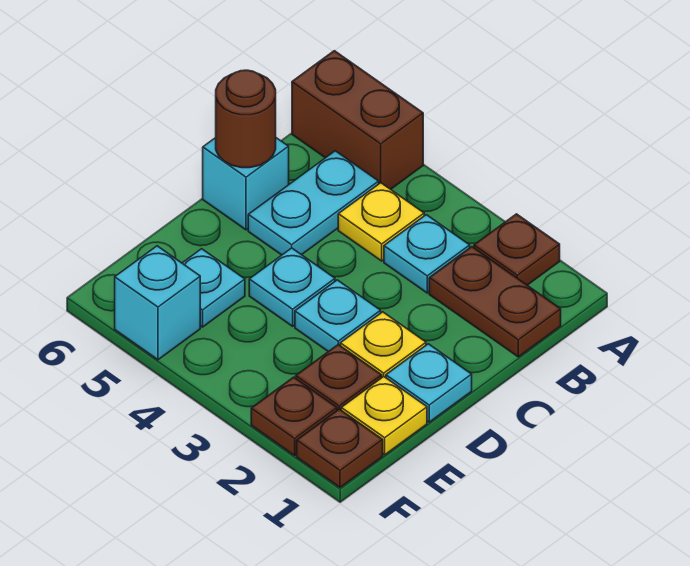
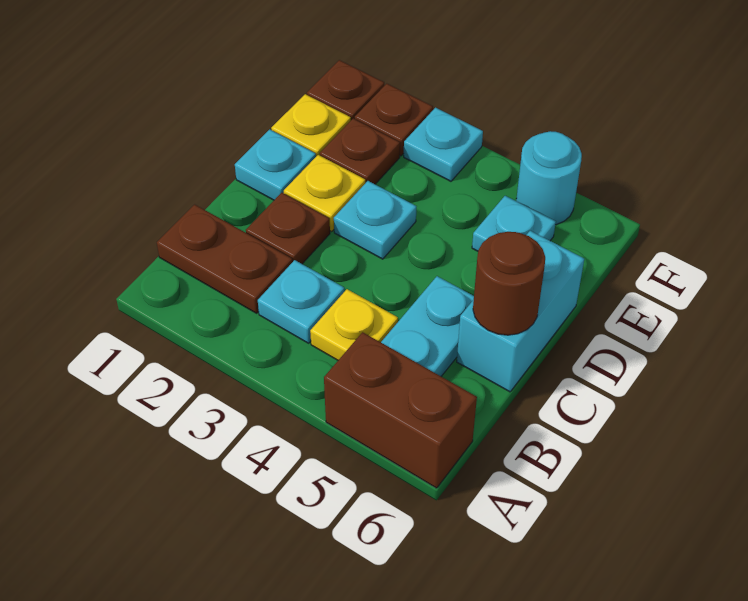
brown plate A2 level 1 -> brown plate C2 level 1
cyan brick C6 level 1 -> cyan brick C6:D6 level 1
cyan plate D4 level 1 -> cyan plate F3 level 1
cyan brick F5 level 1 -> cyan round brick F5 level 1

